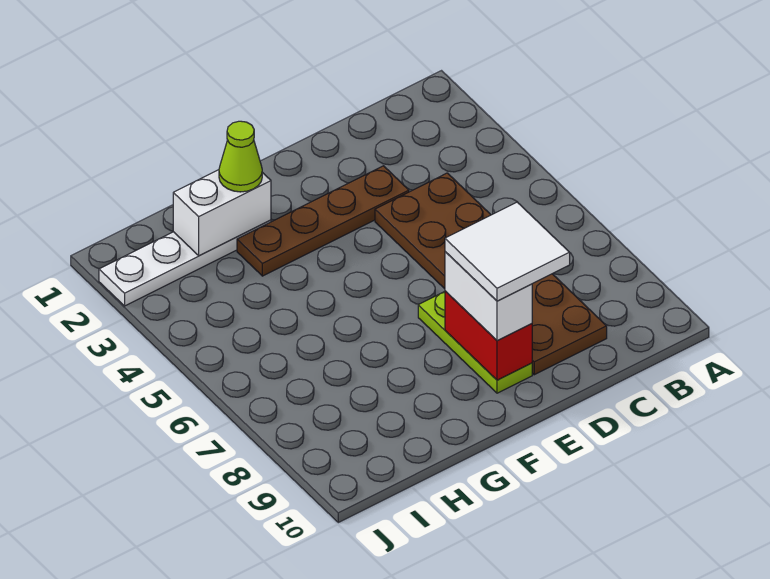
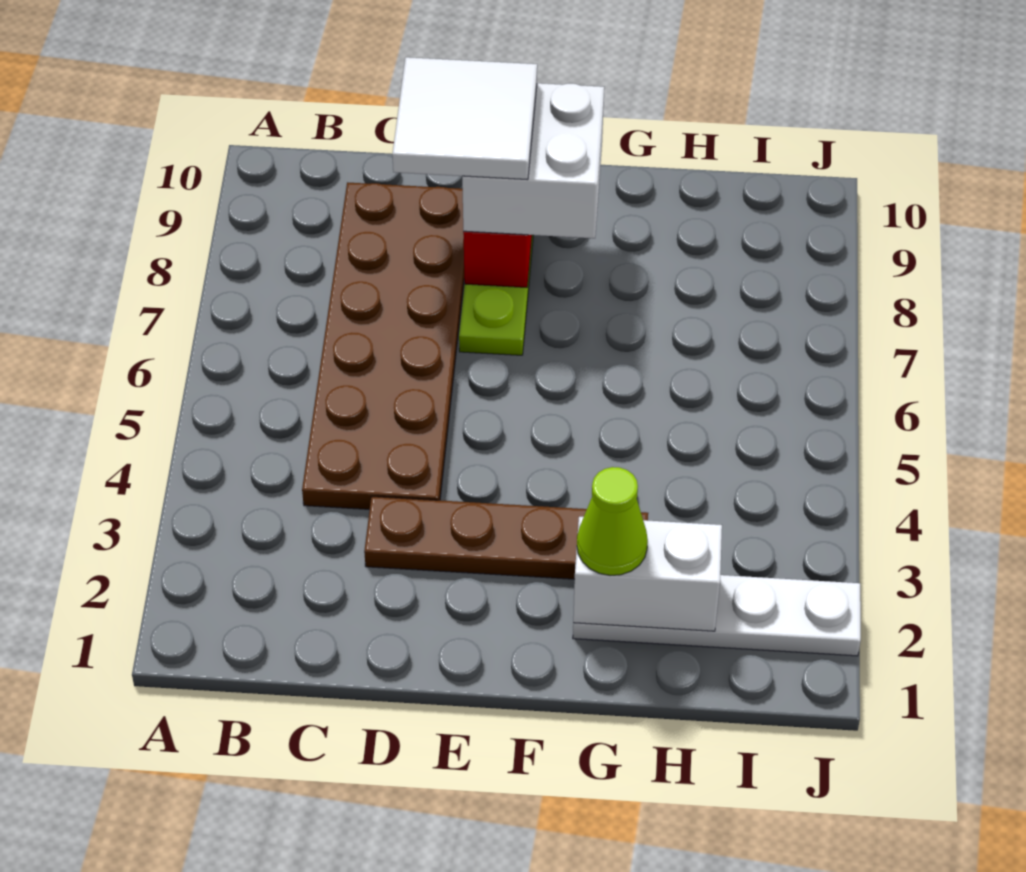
white brick E8:E9 level 3 -> white brick E8:F9 level 3

